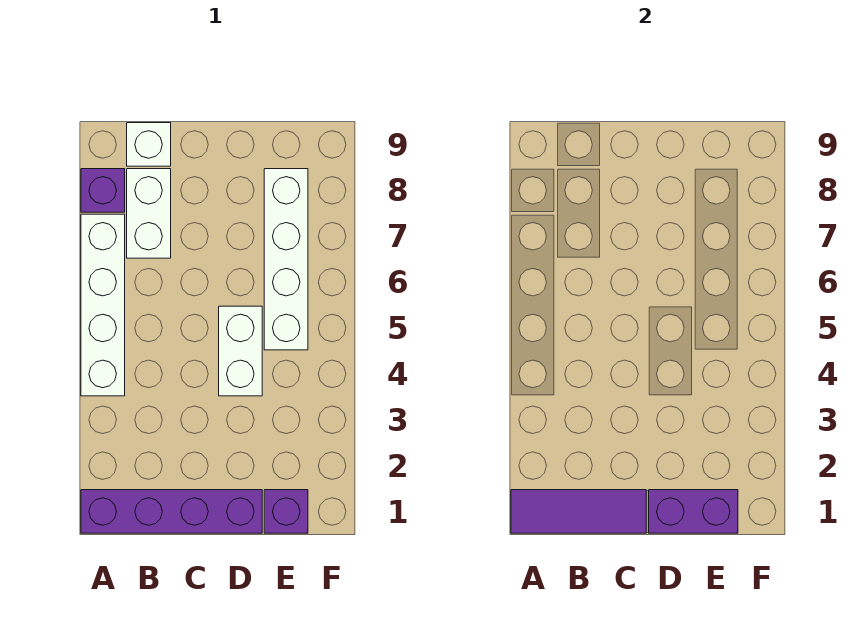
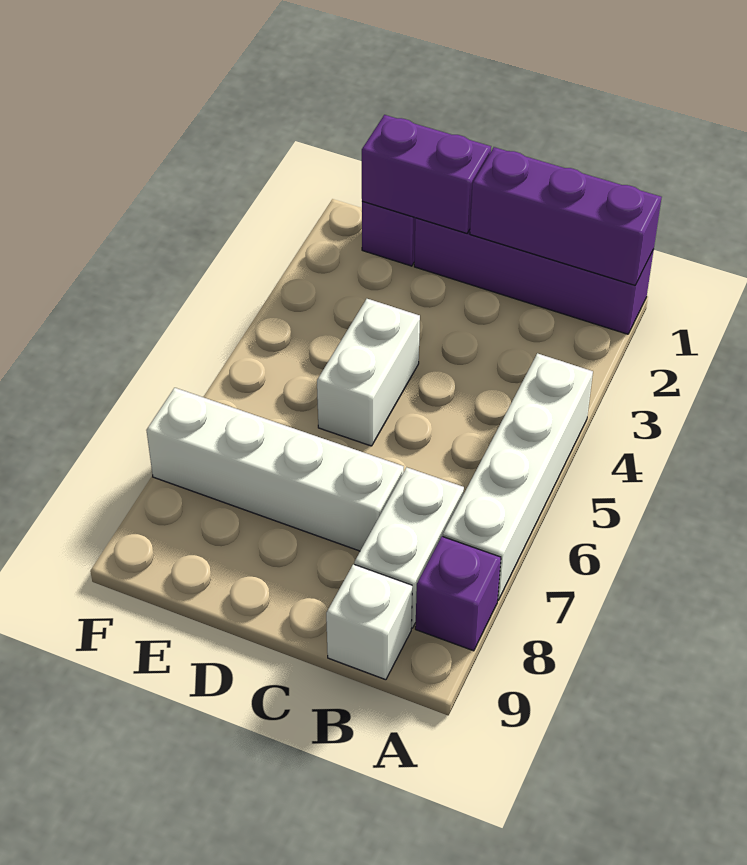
purple tile A1:C1 level 2 -> purple brick A1:C1 level 2
white brick E5:E8 level 1 -> white brick C7:F7 level 1

